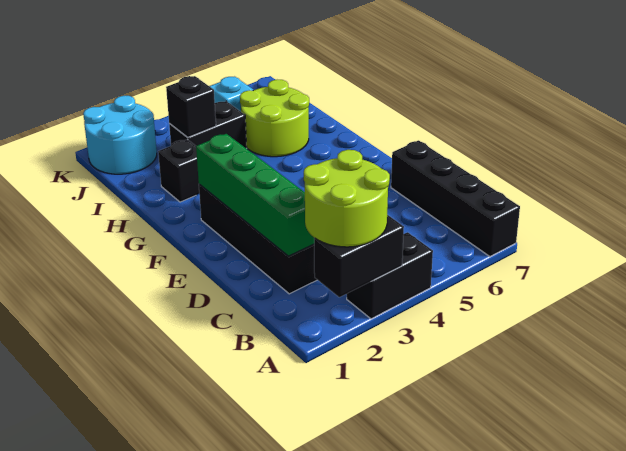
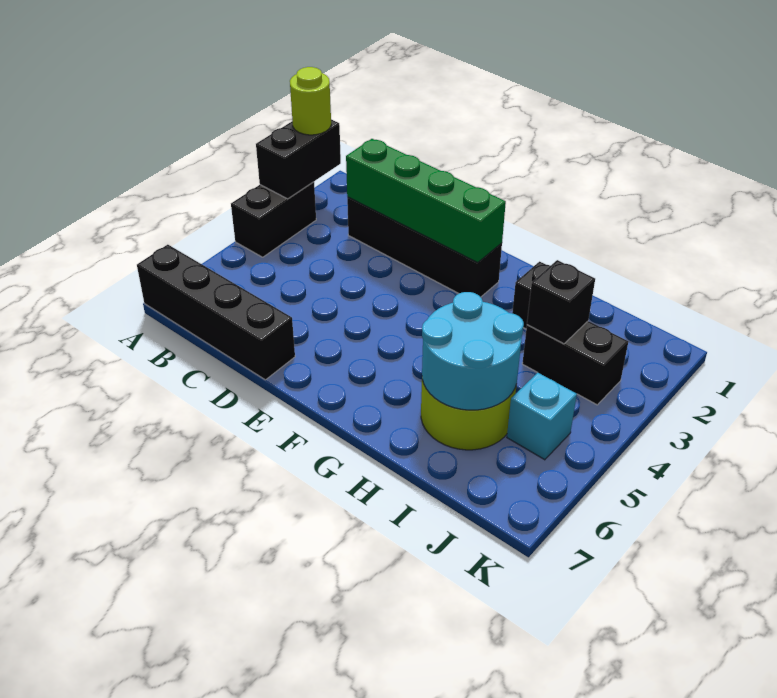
lime round brick A2:B3 level 3 -> lime round brick A2 level 3
black brick I3:I4 level 1 -> black brick I3:J3 level 1
cyan round brick J1:K2 level 1 -> cyan round brick H5:I6 level 2

